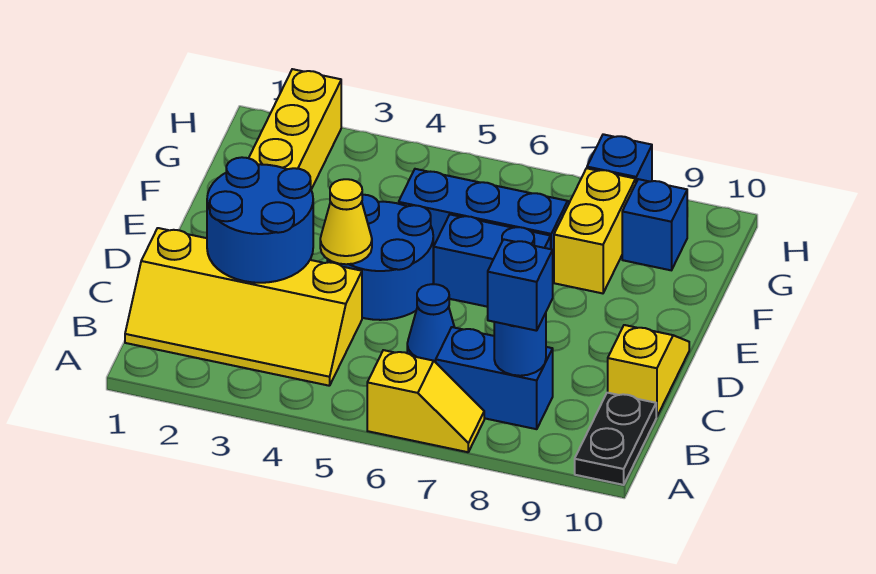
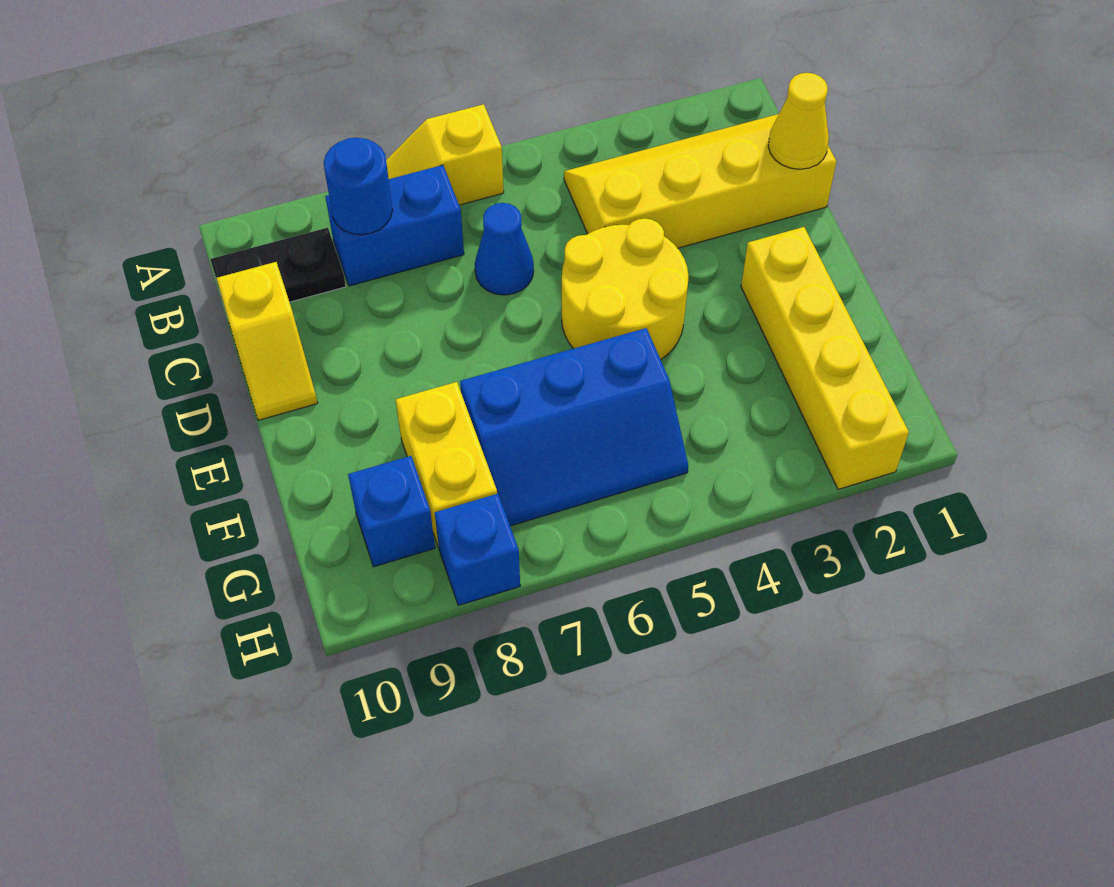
black plate A10:B10 level 1 -> black plate B9:B10 level 1
blue brick B8 level 3 -> none
blue round brick C2:D3 level 2 -> none
blue round brick D4:E5 level 1 -> yellow round brick D4:E5 level 1
yellow cone D4 level 2 -> yellow cone C1 level 2
blue brick E6:E7 level 1 -> none

